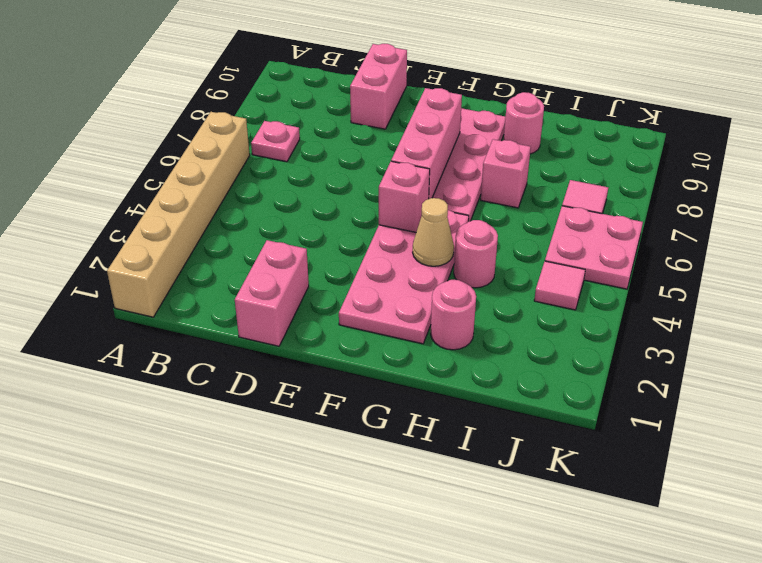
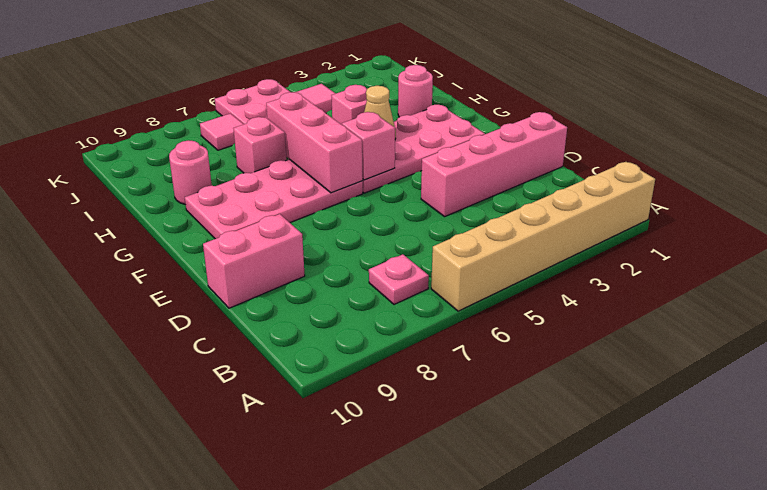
pink brick D1:D2 level 1 -> pink brick D1:D4 level 1
pink brick F6:F8 level 2 -> pink brick F6:H6 level 2
pink round brick H4 level 1 -> pink brick H4 level 1

